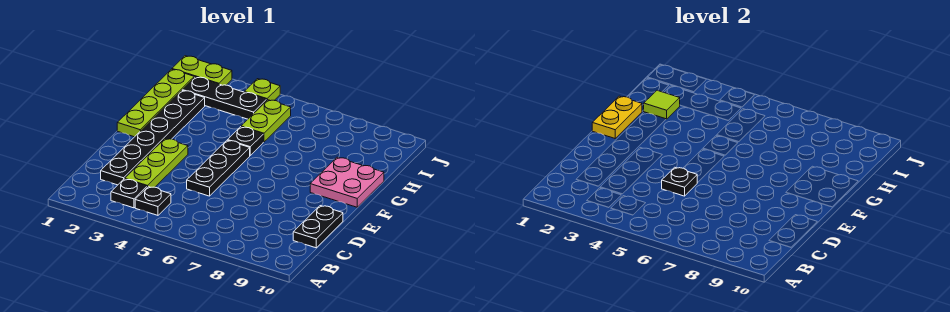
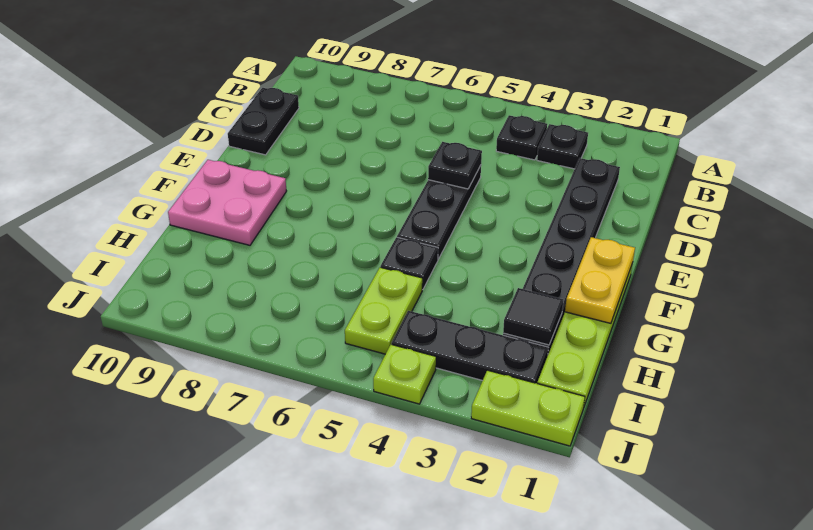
lime plate C3:E3 level 1 -> none
lime tile H2 level 2 -> black tile H2 level 2

